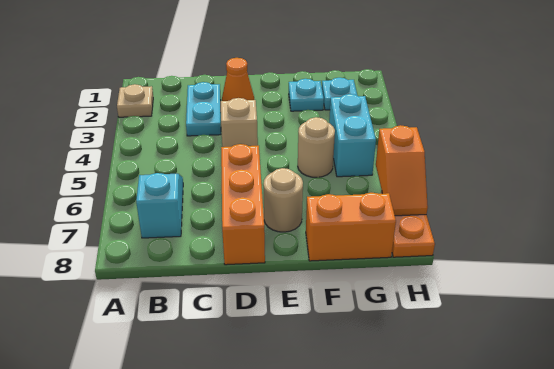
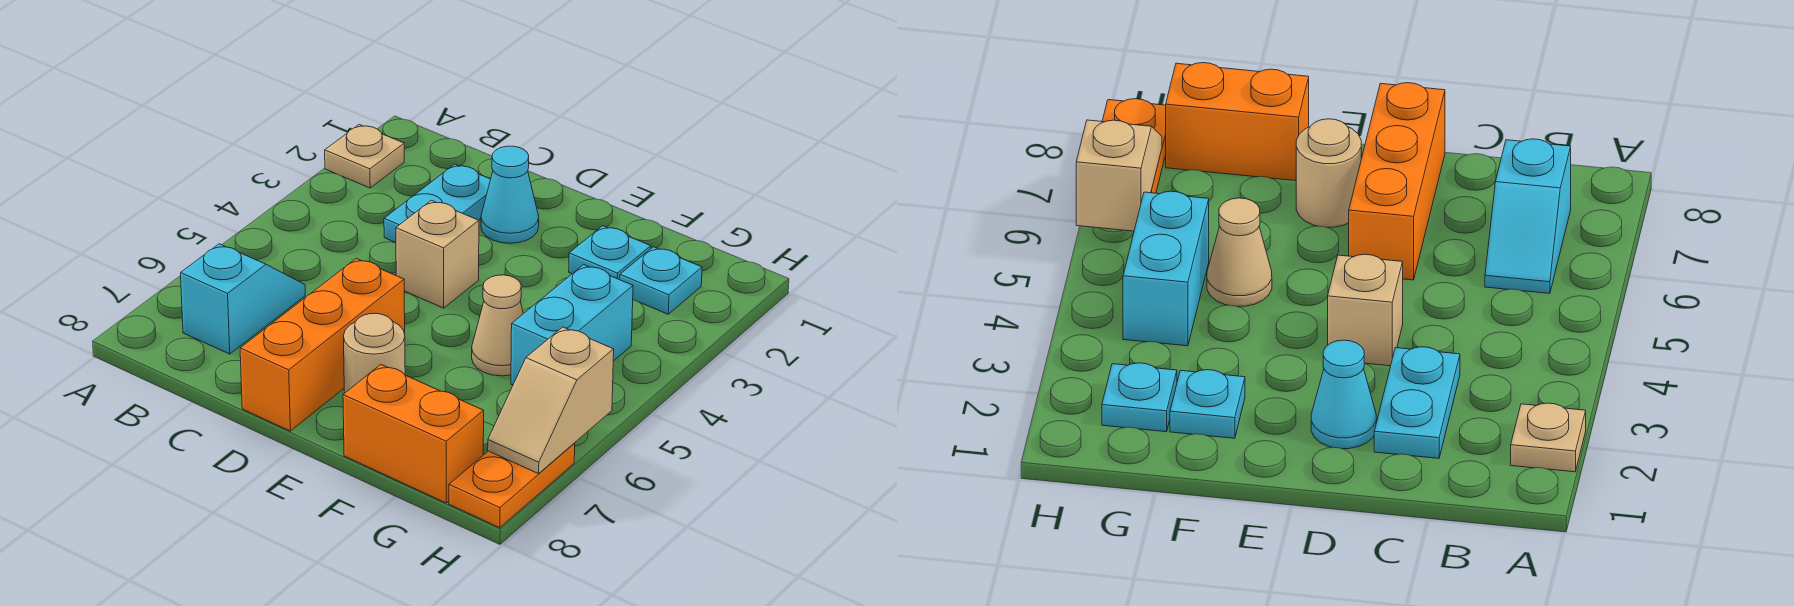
orange cone D2 level 1 -> cyan cone D2 level 1
tan round brick F5 level 1 -> tan cone F5 level 1
orange slope H6:H7 level 2 top 6 -> tan slope H6:H7 level 2 top 6

